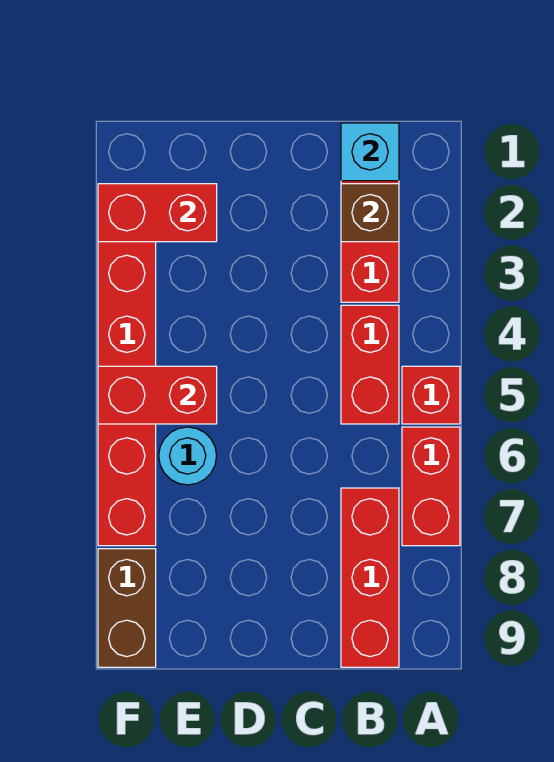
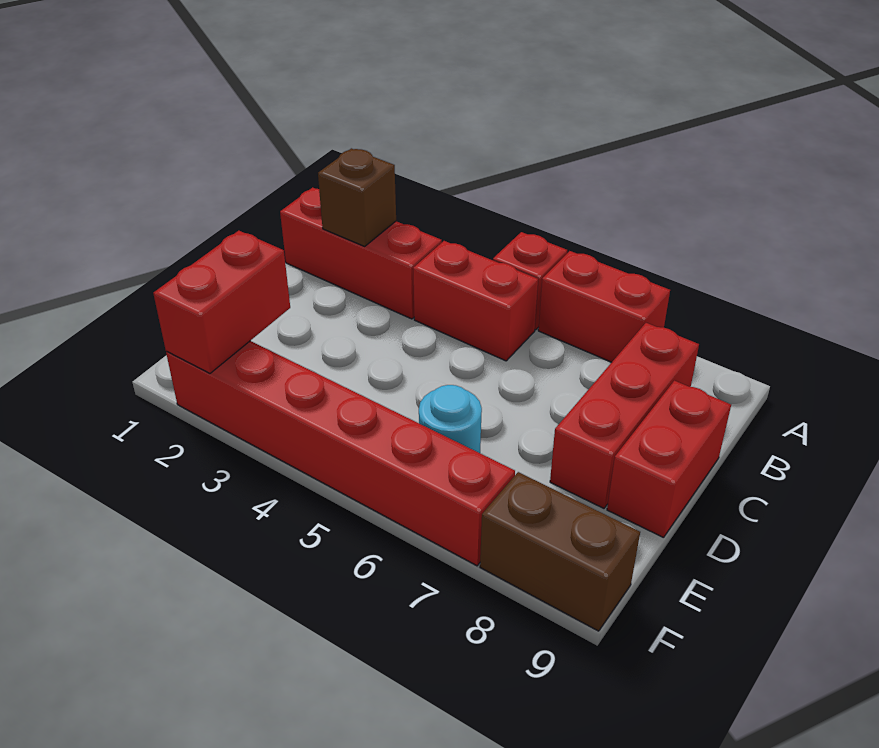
cyan brick B1 level 2 -> none
red brick B7:B9 level 1 -> red brick B8:D8 level 1
red brick E5:F5 level 2 -> red brick C9:D9 level 1

